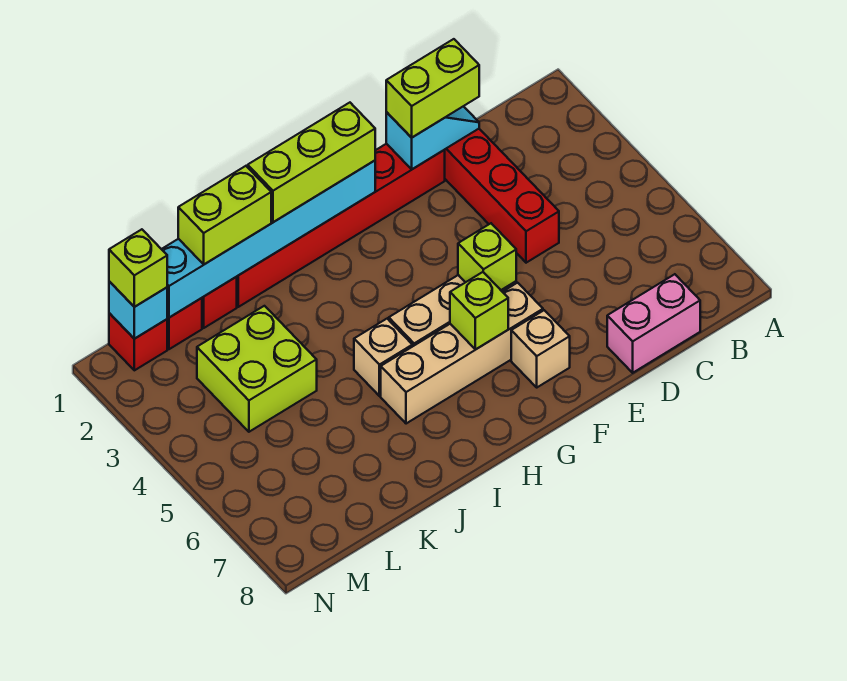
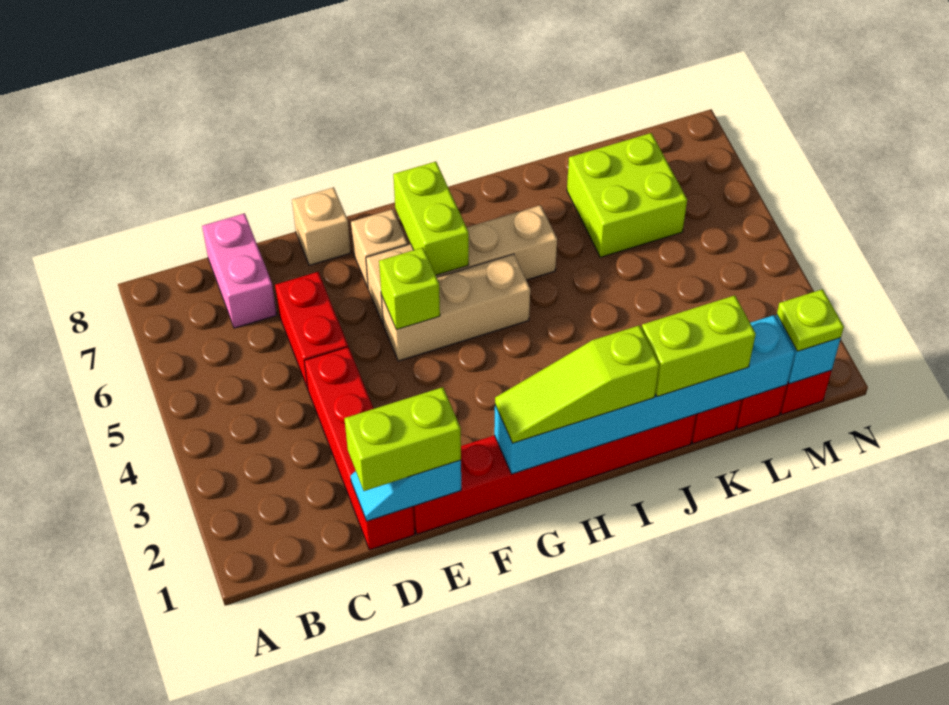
pink brick C8:D8 level 1 -> pink brick C7:C8 level 1
none -> red brick D5:D6 level 1
lime brick G1:I1 level 3 -> lime slope G1:I1 level 3 top I
lime brick G6 level 2 -> lime brick G6:G7 level 2
tan brick I5 level 1 -> tan brick E8 level 1
lime brick K3:L4 level 1 -> lime brick K6:L7 level 1
lime brick M1 level 3 -> lime plate M1 level 3

